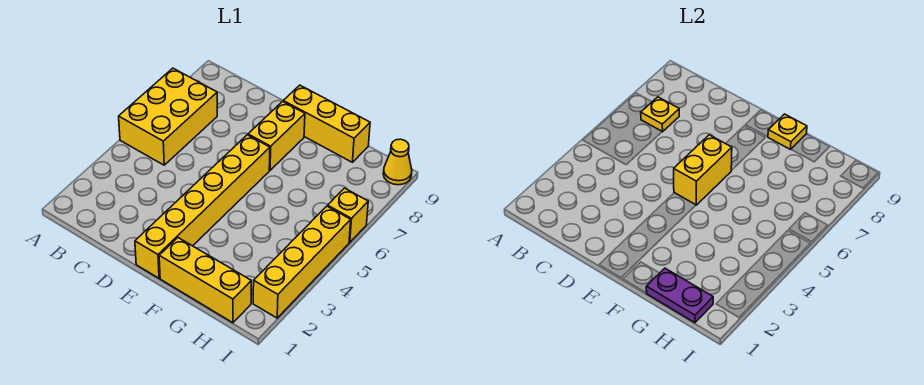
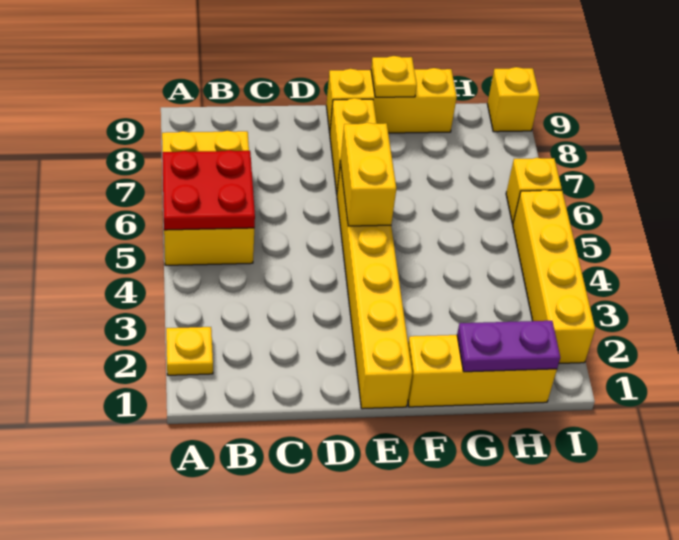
none -> red plate A5:B6 level 2
yellow plate B7 level 2 -> yellow plate A2 level 1
yellow cone I9 level 1 -> yellow brick I9 level 1

